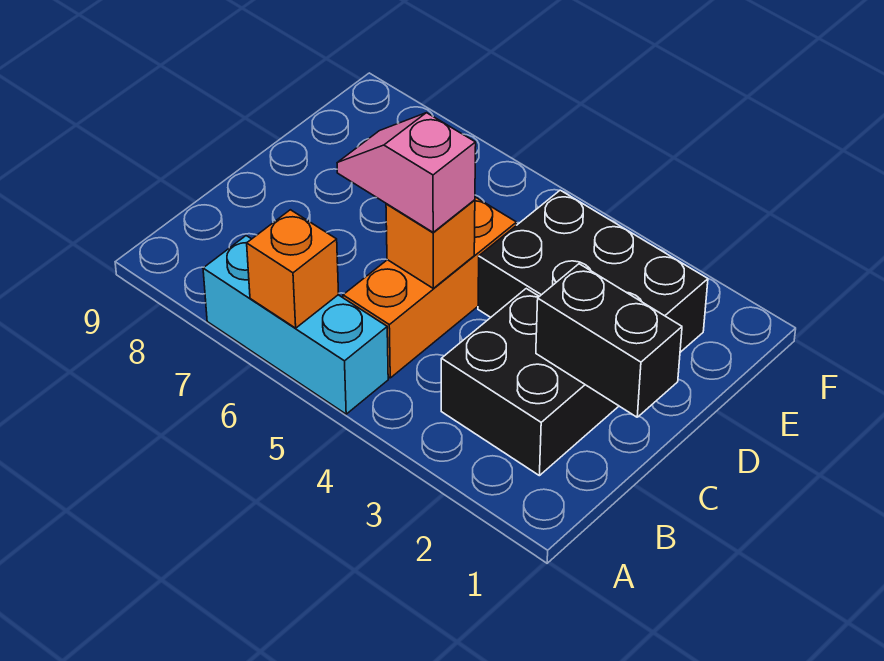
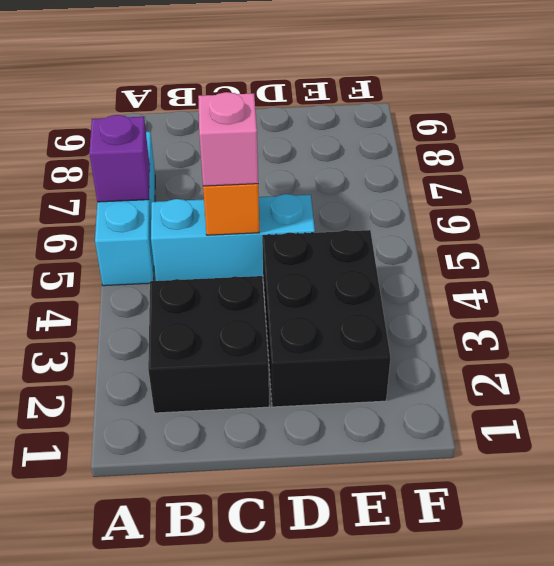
orange brick A6 level 2 -> purple brick A6 level 2
orange brick B5:D5 level 1 -> cyan brick B5:D5 level 1
black brick C1:C2 level 2 -> none

